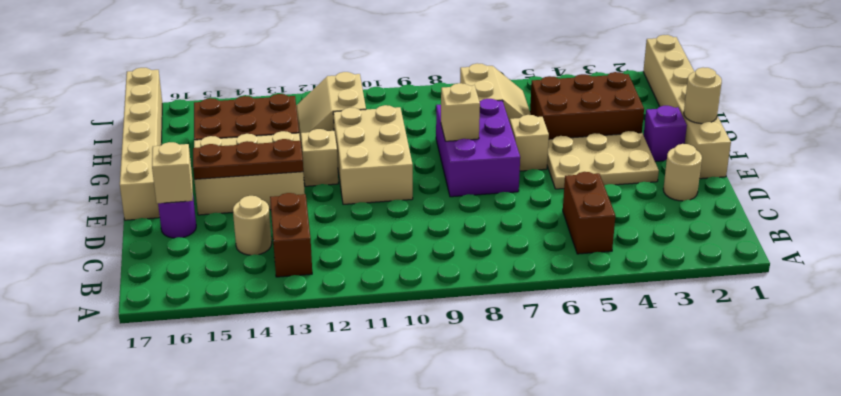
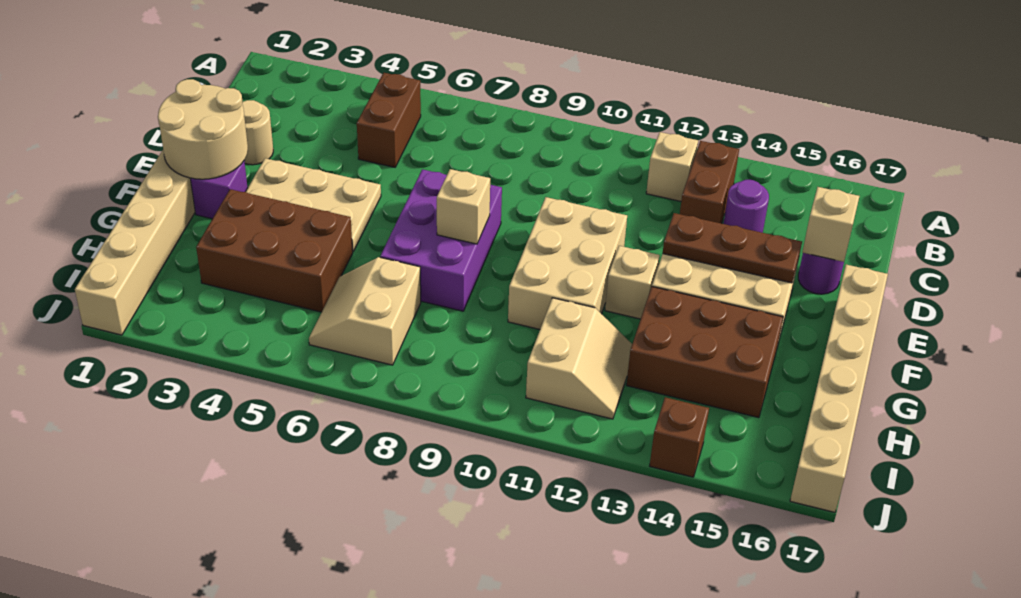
tan round brick C14 level 1 -> purple round brick C14 level 1
tan round brick F1 level 2 -> tan round brick E1:F2 level 2
tan brick F6 level 1 -> tan brick B12 level 1
none -> brown brick J14 level 1

